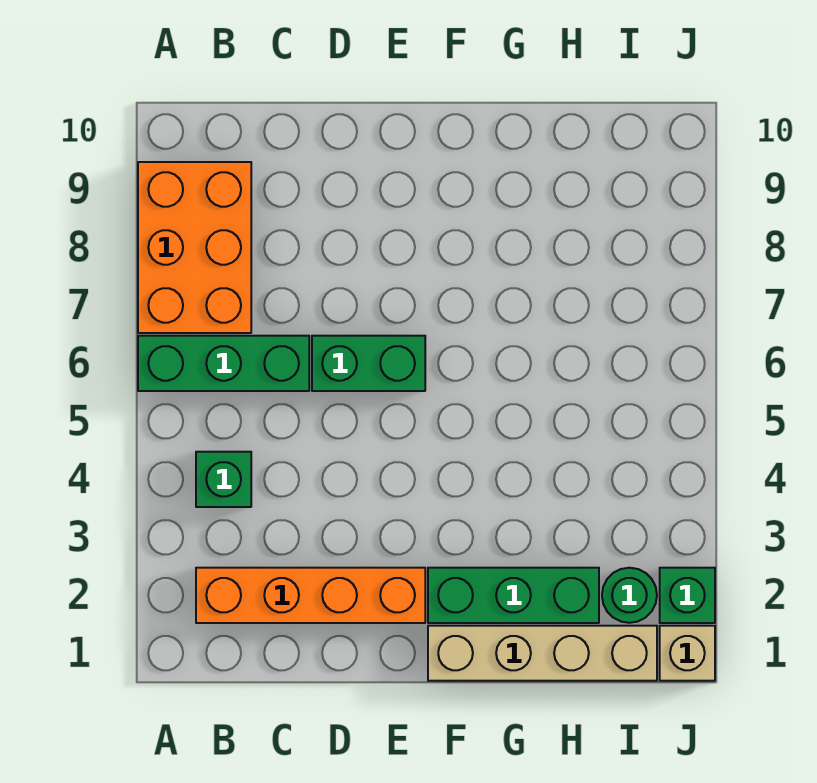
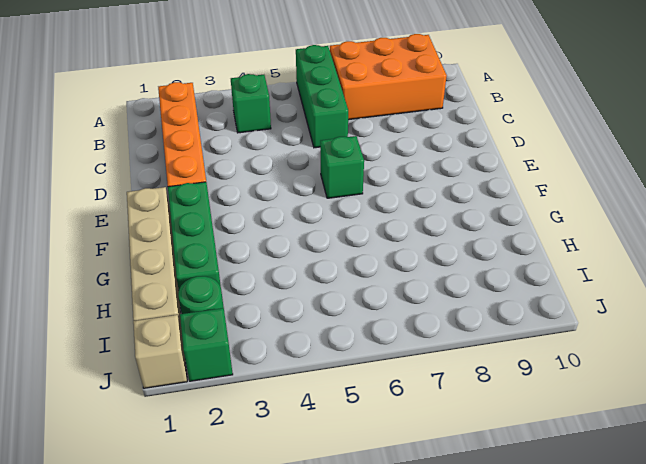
green brick D6:E6 level 1 -> green brick E6 level 1

